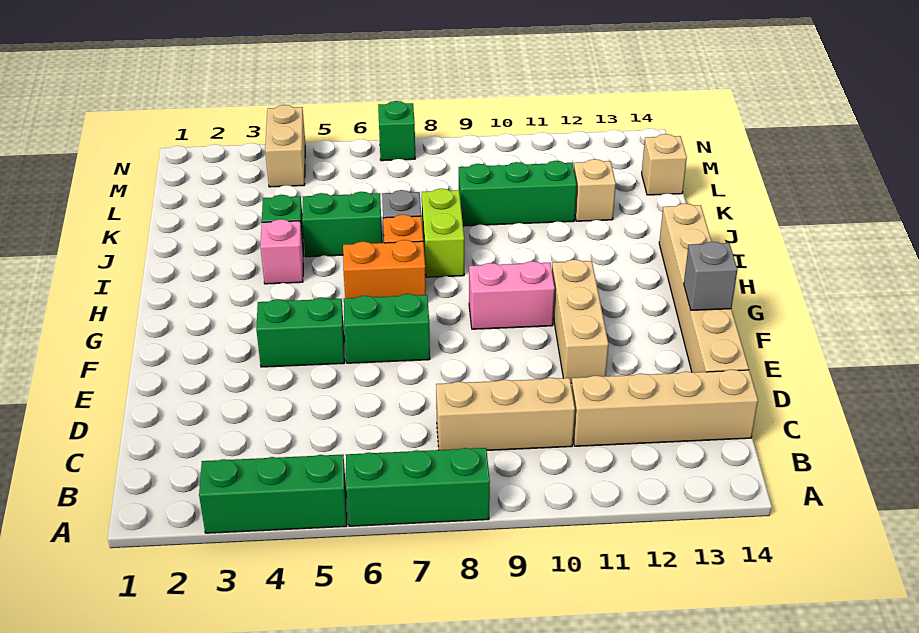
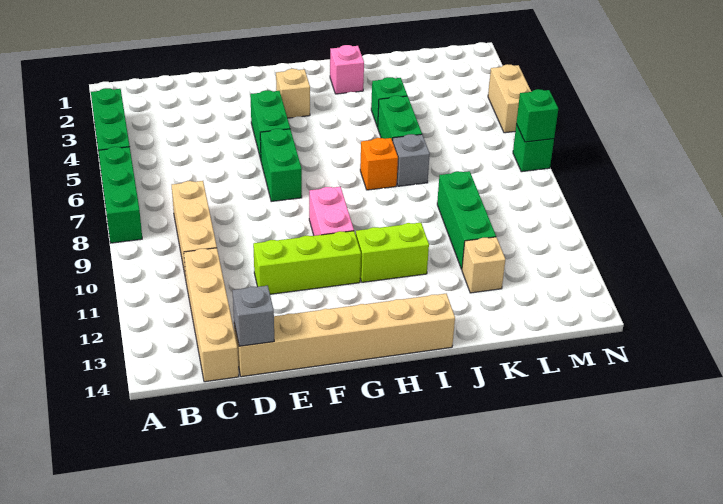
tan brick E11:G11 level 1 -> lime brick E11:G11 level 1
grey brick F14 level 2 -> grey brick D14 level 2
orange brick H6:H7 level 1 -> none
pink brick I4 level 1 -> pink brick I2 level 1
lime brick I8:J8 level 1 -> lime brick H11:I11 level 1
tan brick L14 level 1 -> tan brick G3 level 1
tan brick M4:N4 level 1 -> tan brick N4:N5 level 1
none -> green brick N7 level 2

